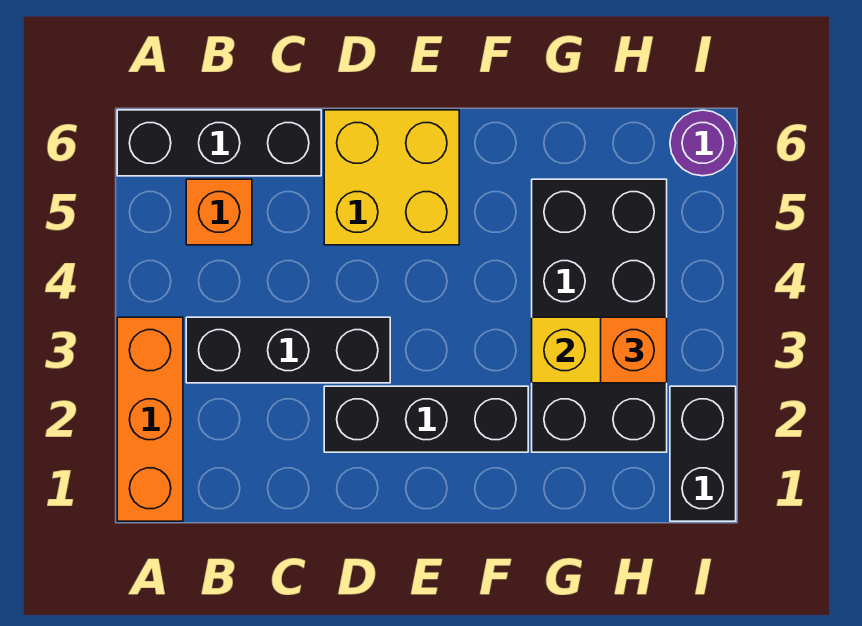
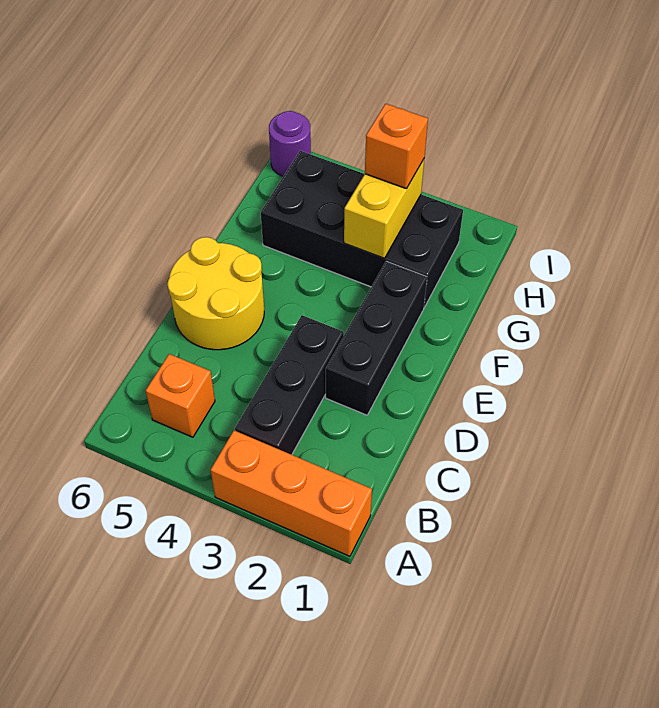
black brick A6:C6 level 1 -> none
yellow brick D5:E6 level 1 -> yellow round brick D5:E6 level 1
black brick I1:I2 level 1 -> none

